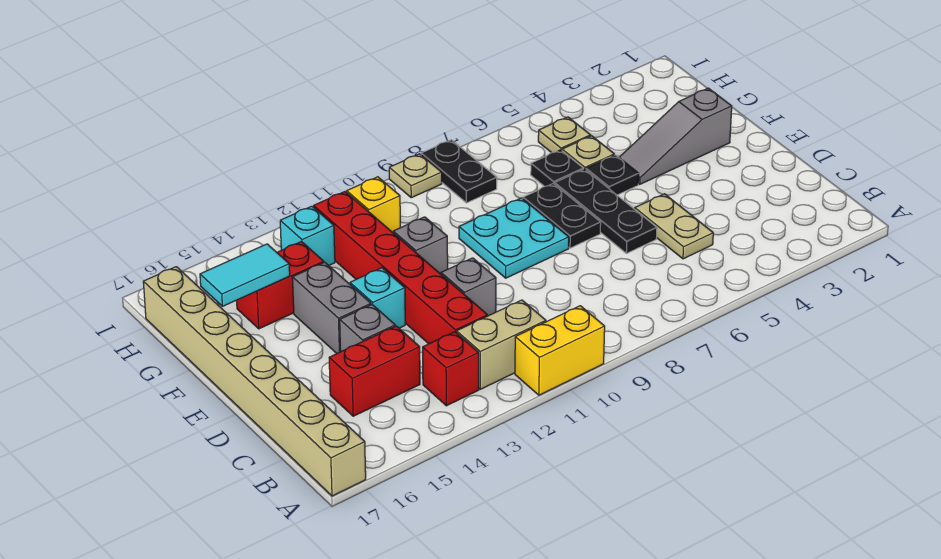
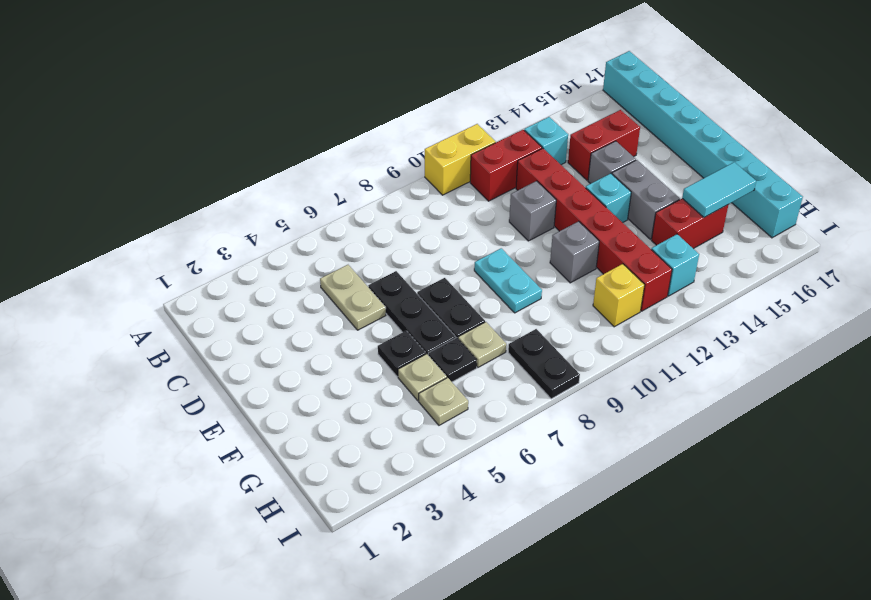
tan brick A17:H17 level 1 -> cyan brick A17:H17 level 1
tan brick B11:B12 level 1 -> red brick B11:B12 level 1
red brick B13 level 1 -> cyan brick B13 level 1
cyan plate E8:F9 level 1 -> cyan plate E9:F9 level 1
grey slope F2:F4 level 1 top 2 -> none
tan plate I9 level 1 -> tan plate G7 level 1

